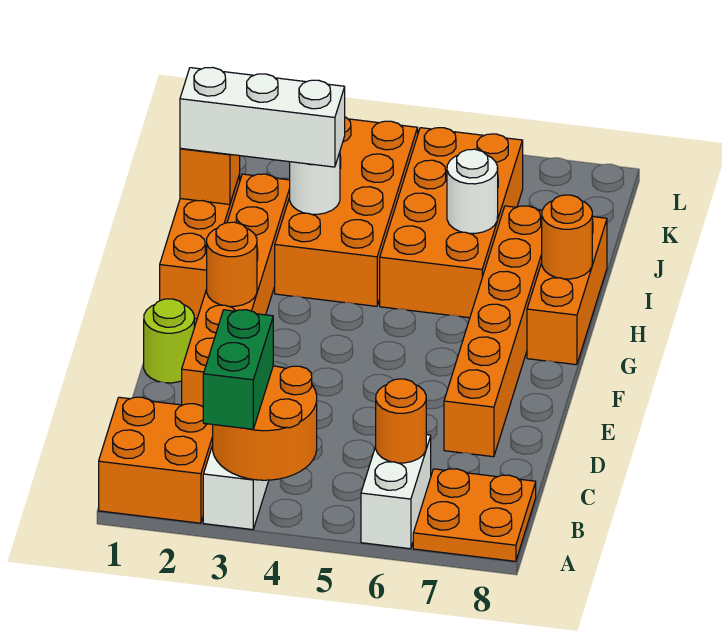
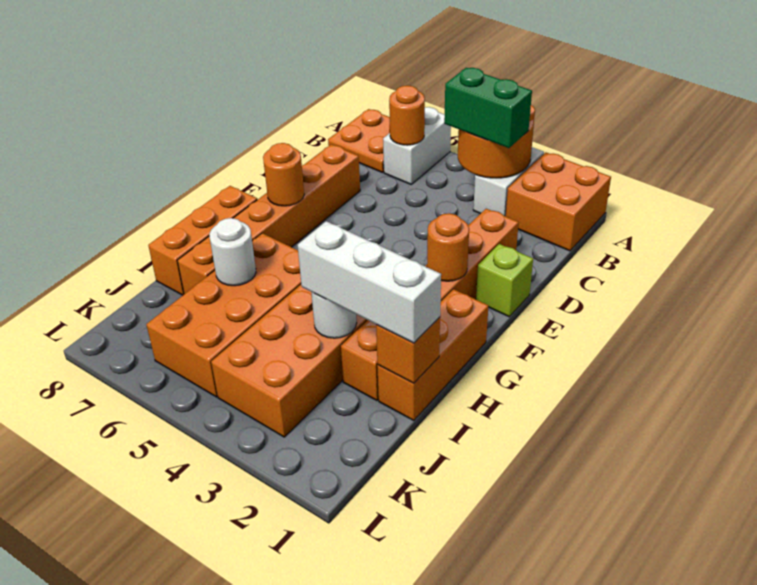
green brick A3:B3 level 3 -> green brick B3:B4 level 3
lime round brick E1 level 1 -> lime brick E1 level 1
orange round brick H8 level 2 -> orange round brick F7 level 2

